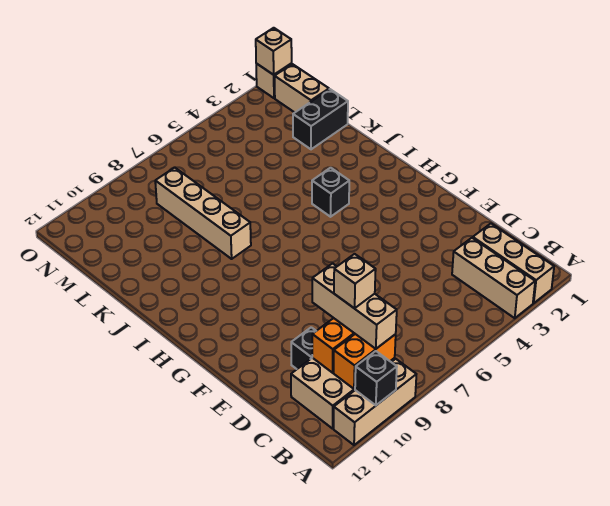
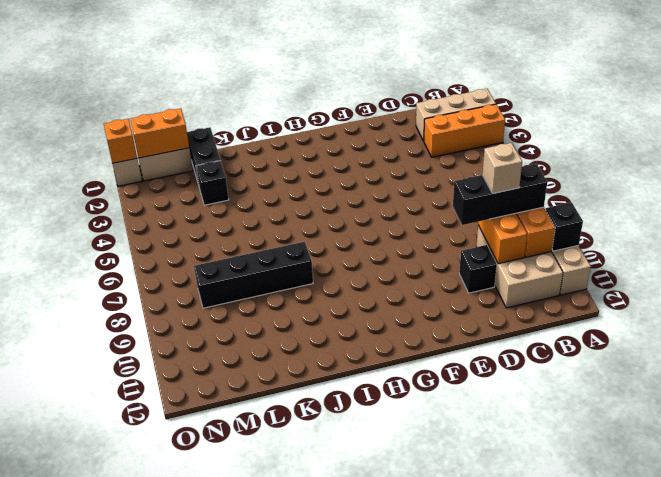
tan brick A3:C3 level 1 -> orange brick A3:C3 level 1
tan brick B9:D9 level 3 -> black brick B9:D9 level 3
black brick I4 level 1 -> black brick L3 level 1
tan brick J8:M8 level 1 -> black brick J8:M8 level 1
none -> orange brick M1:N1 level 2
tan brick O1 level 2 -> orange brick O1 level 2

